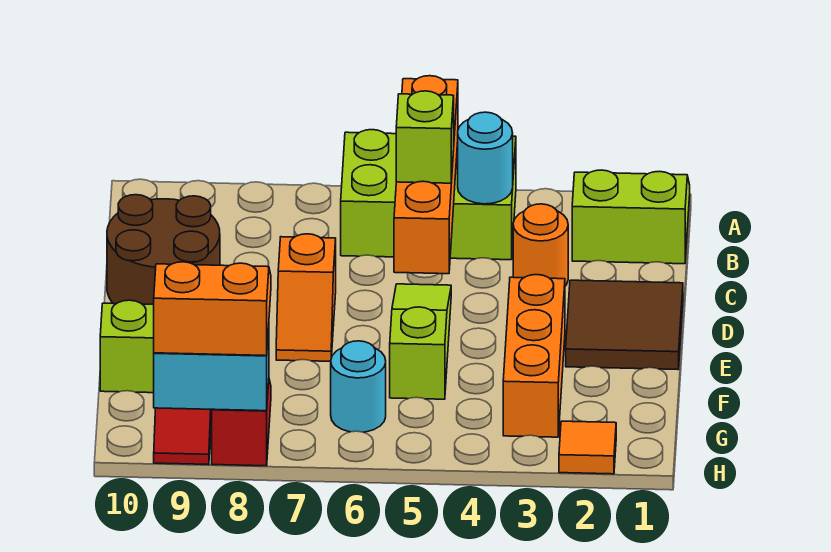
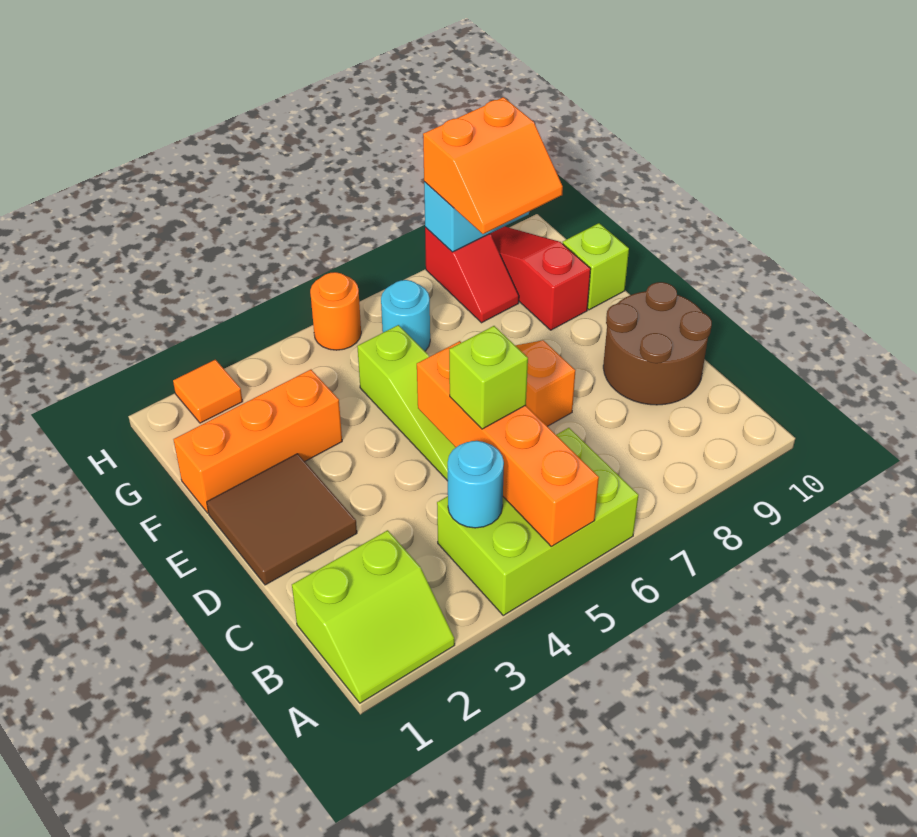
orange round brick C3 level 1 -> orange round brick H5 level 1
orange brick E3:G3 level 1 -> orange brick F1:F3 level 1

